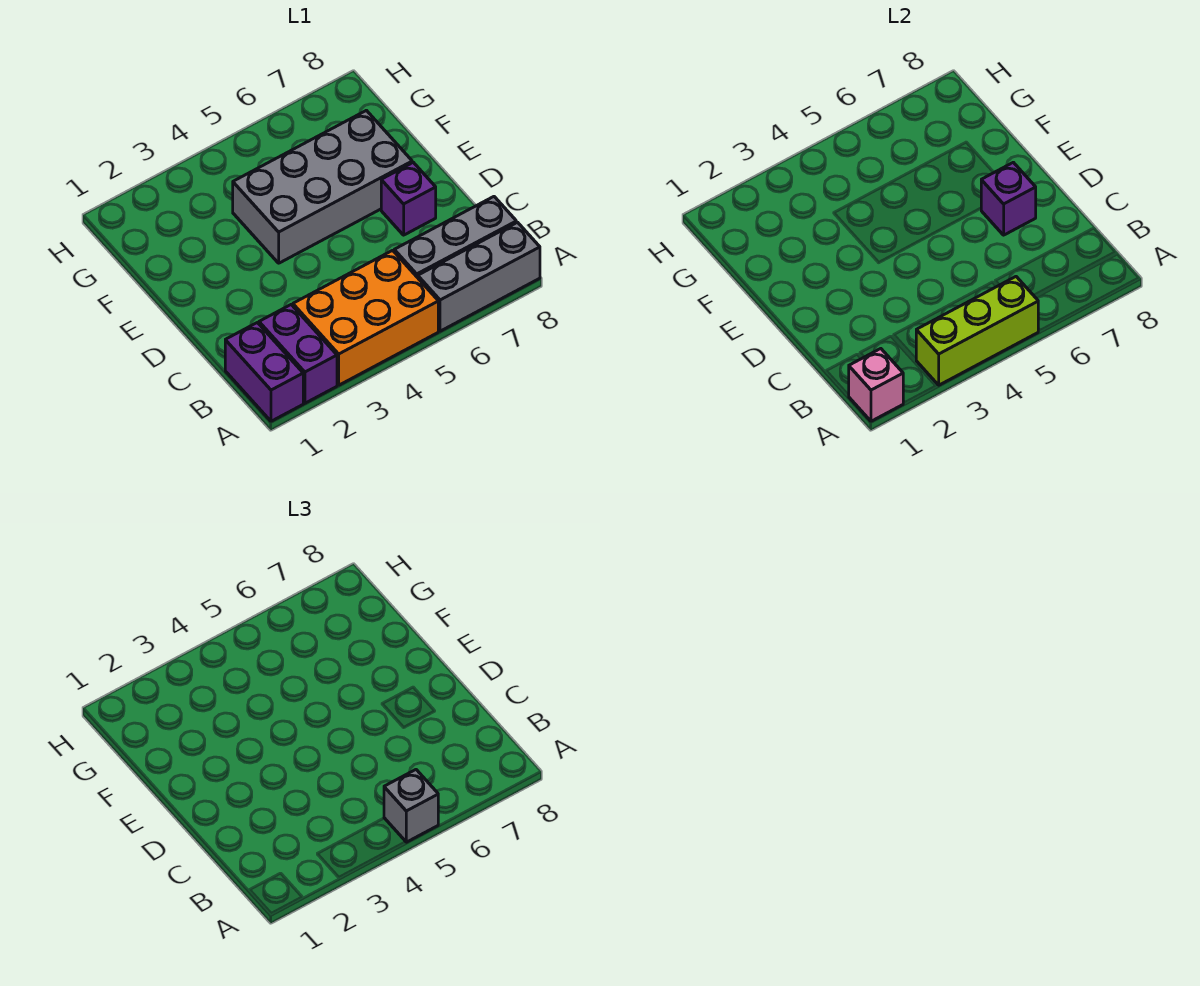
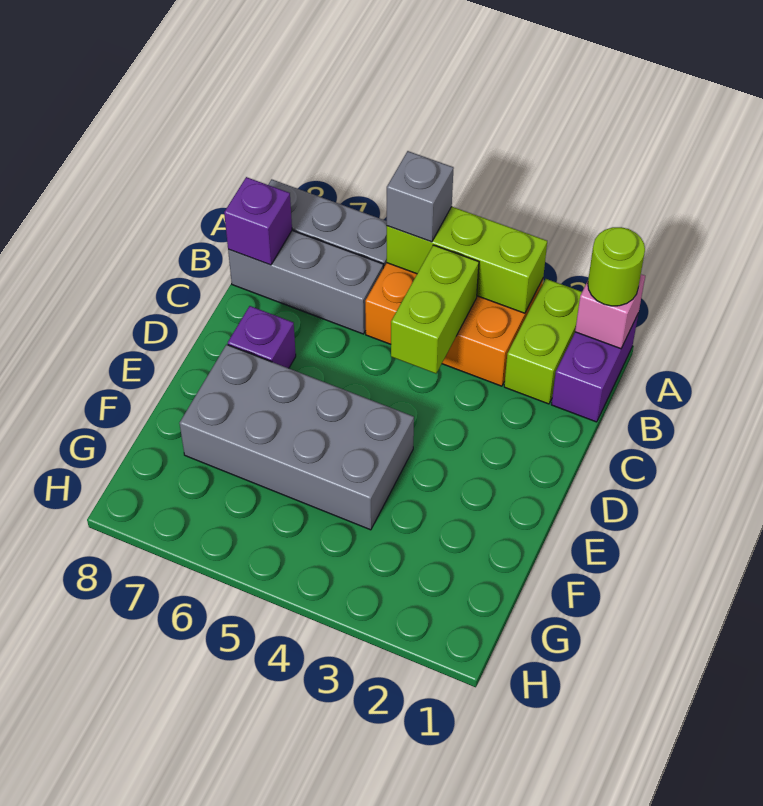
none -> lime round brick A1 level 3
purple brick A2:B2 level 1 -> lime brick A2:B2 level 1
none -> lime brick B4:C4 level 2
purple brick D7 level 2 -> purple brick B8 level 2

